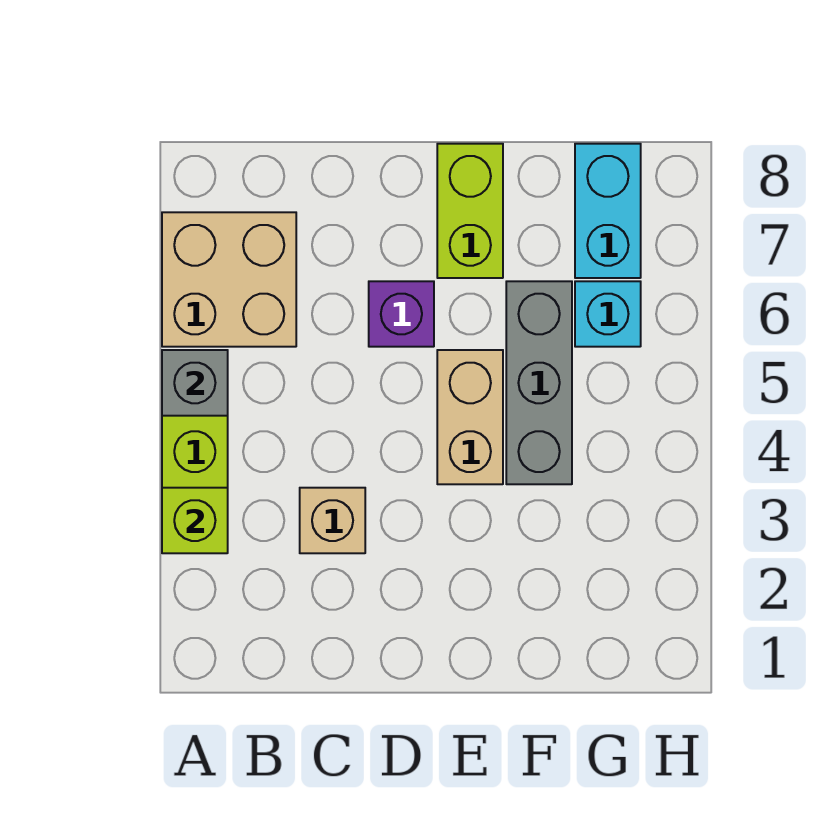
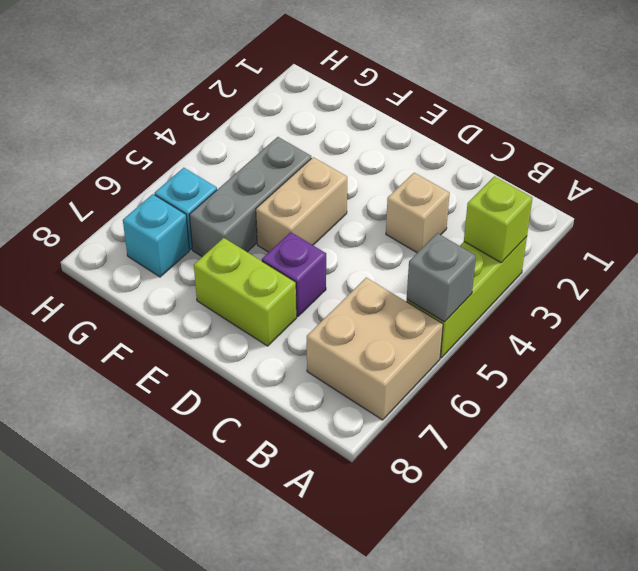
lime brick E7:E8 level 1 -> lime brick D7:E7 level 1
cyan brick G7:G8 level 1 -> cyan brick G7 level 1

